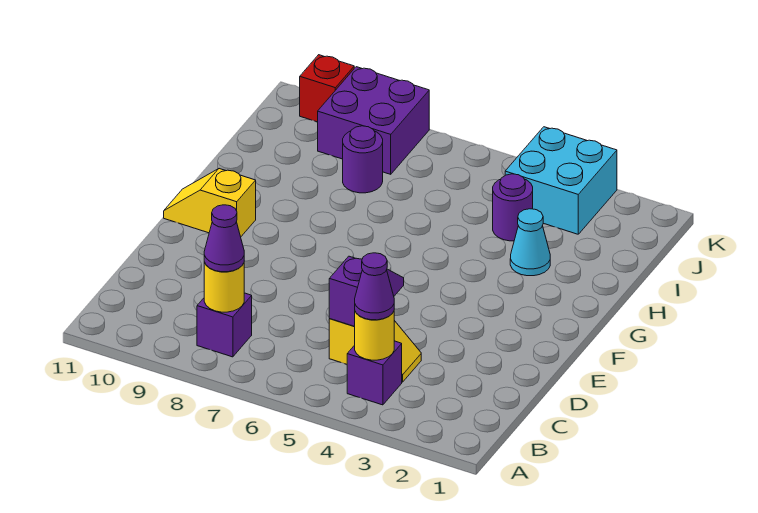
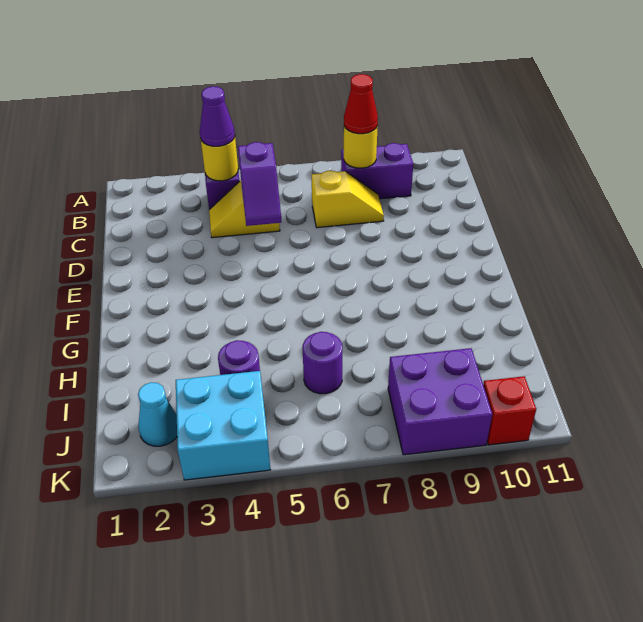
purple brick B8 level 1 -> purple brick B8:B9 level 1
purple cone B8 level 3 -> red cone B8 level 3
yellow slope F10:F11 level 1 top 10 -> yellow slope C7:C8 level 1 top 7
cyan cone H3 level 1 -> cyan cone J2 level 1
purple round brick I8 level 1 -> purple round brick I6 level 1

